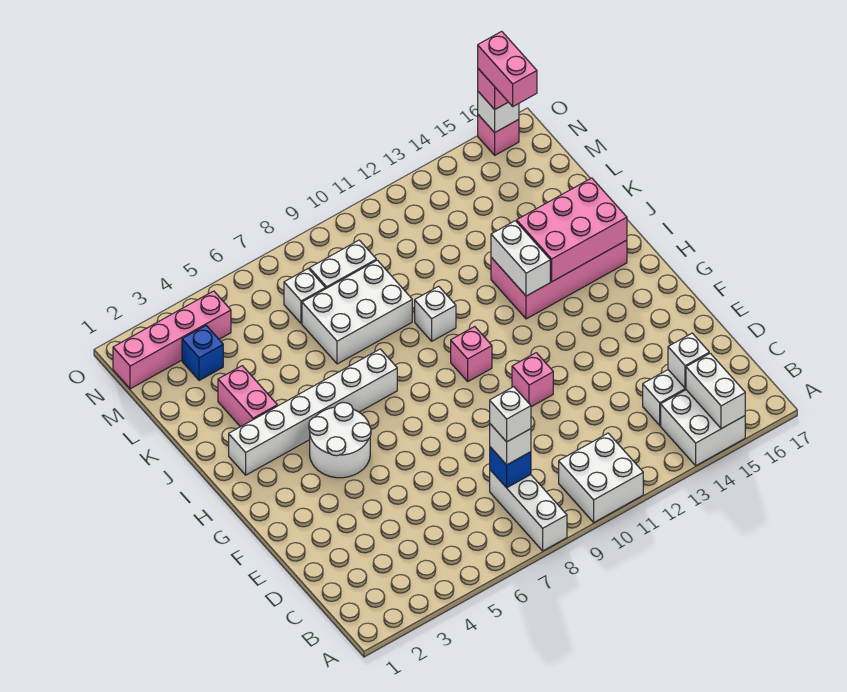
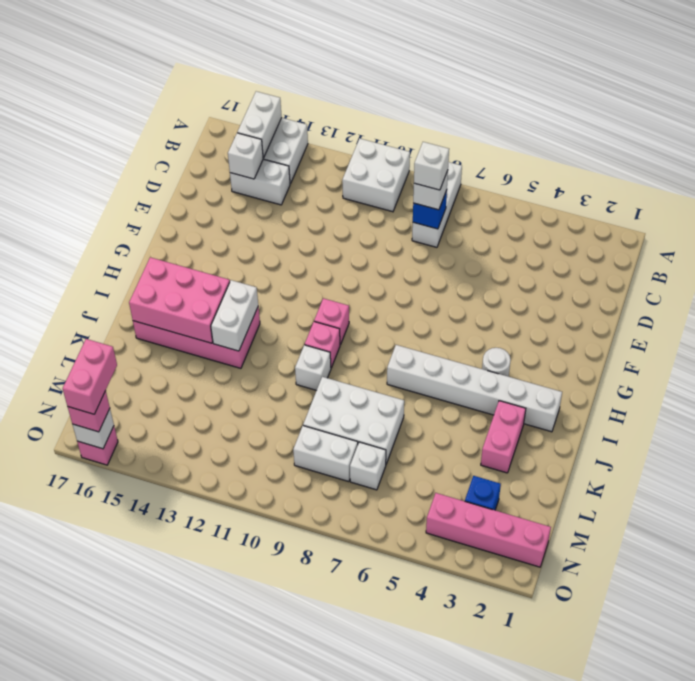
pink brick F11 level 1 -> pink brick I10 level 1
white round brick G4:H5 level 1 -> white round brick H4 level 1

